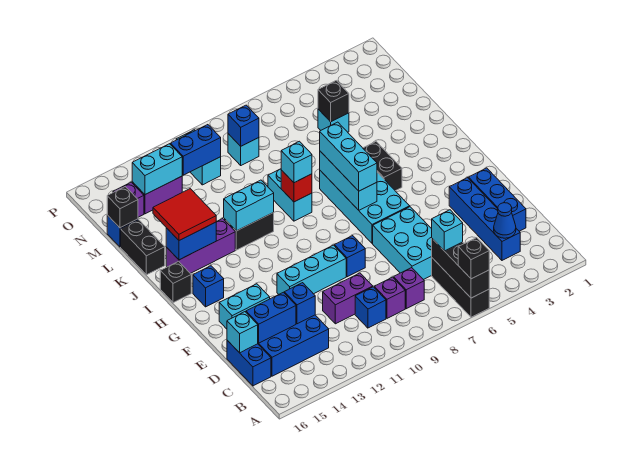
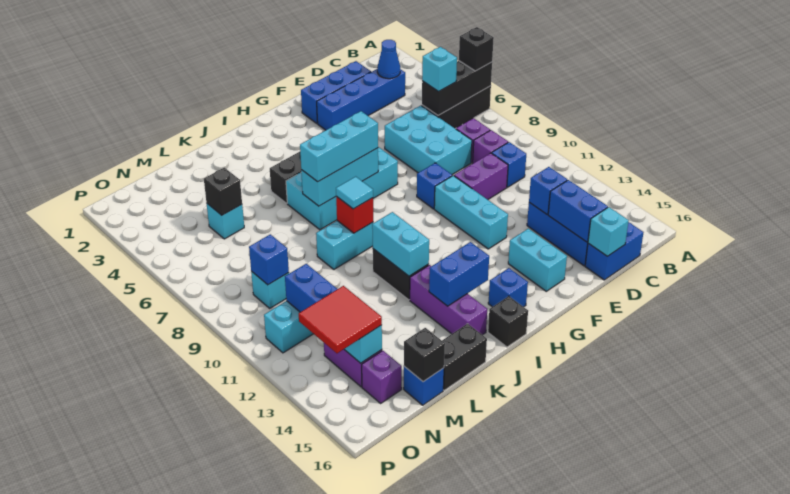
cyan brick D6:F7 level 1 -> cyan brick D6:E8 level 1
purple brick D10:D11 level 1 -> purple brick D10:E10 level 1
cyan brick J9 level 3 -> cyan tile J9 level 3
blue brick J14:J15 level 2 -> blue brick I14:J14 level 2
red tile J14:K15 level 3 -> red tile N13:O14 level 3

